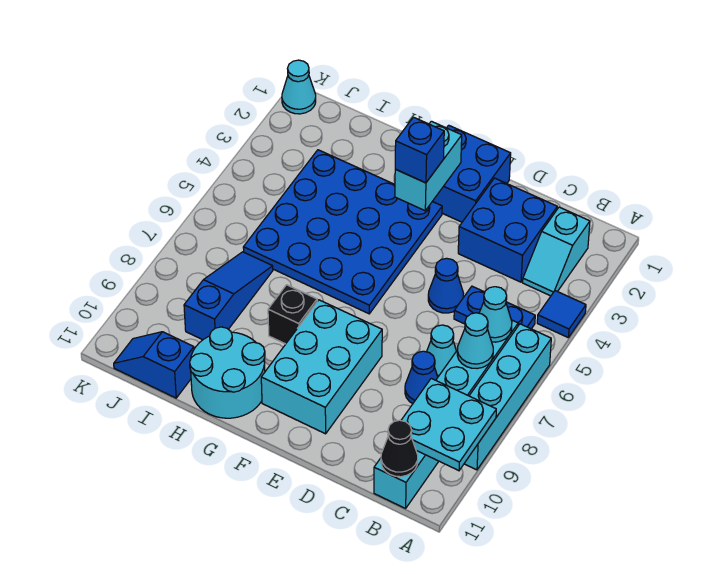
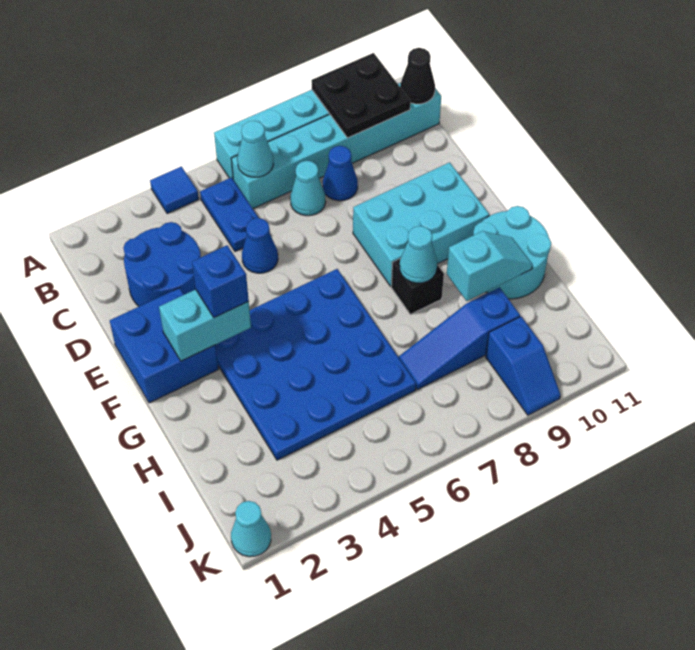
cyan plate A9:B10 level 2 -> black plate A9:B10 level 2
cyan slope B2:B3 level 1 top 2 -> cyan slope H9:H10 level 2 top 9
cyan cone B7 level 2 -> cyan cone G8 level 2
blue brick C2:D3 level 1 -> blue round brick C2:D3 level 1
blue slope I11:J11 level 1 top I -> blue slope J9:K9 level 1 top J

